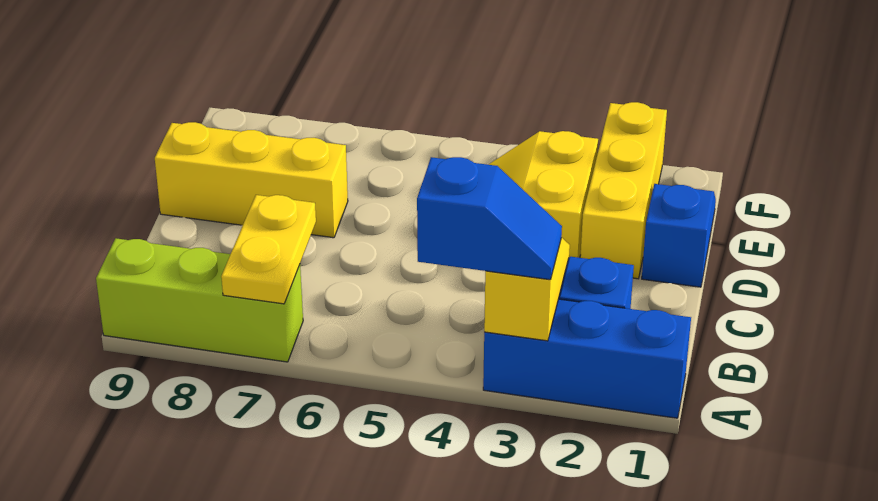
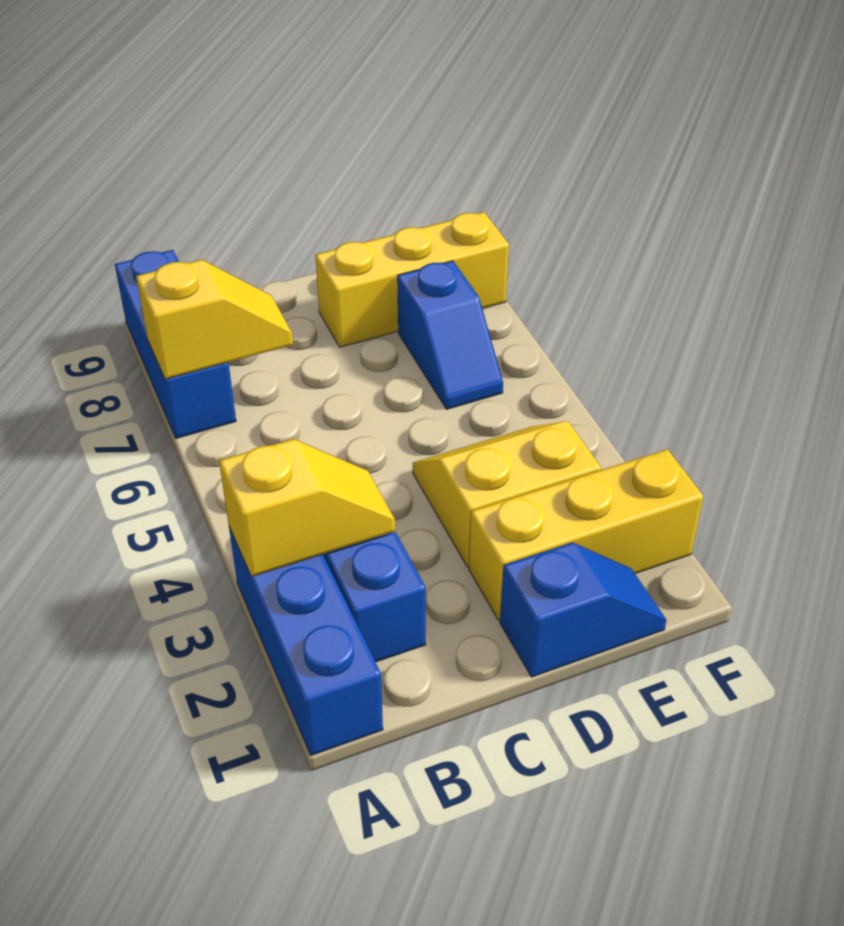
blue slope A3:A4 level 3 top 4 -> blue slope E6:E7 level 1 top 7
lime brick A7:A9 level 1 -> blue brick A7:A9 level 1
yellow plate A7:B7 level 2 -> yellow slope A7:B7 level 2 top A
yellow brick D7:D9 level 1 -> yellow brick D8:F8 level 1

